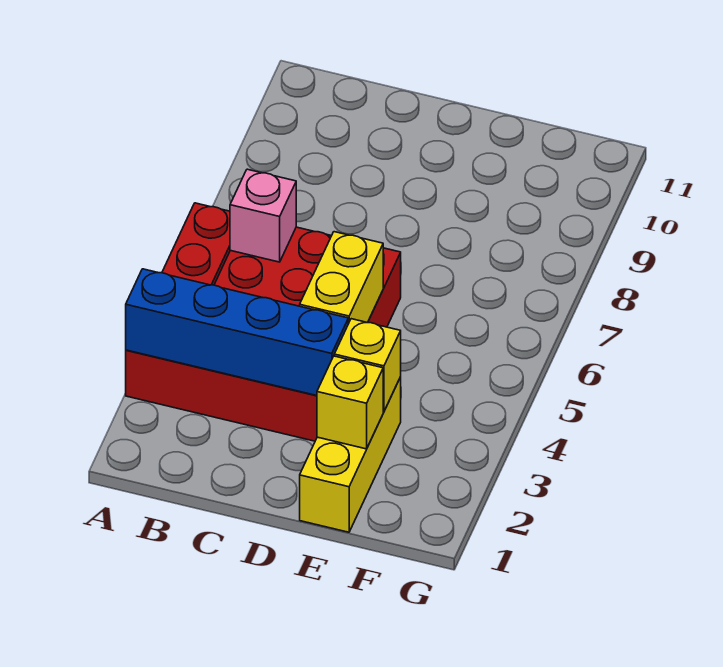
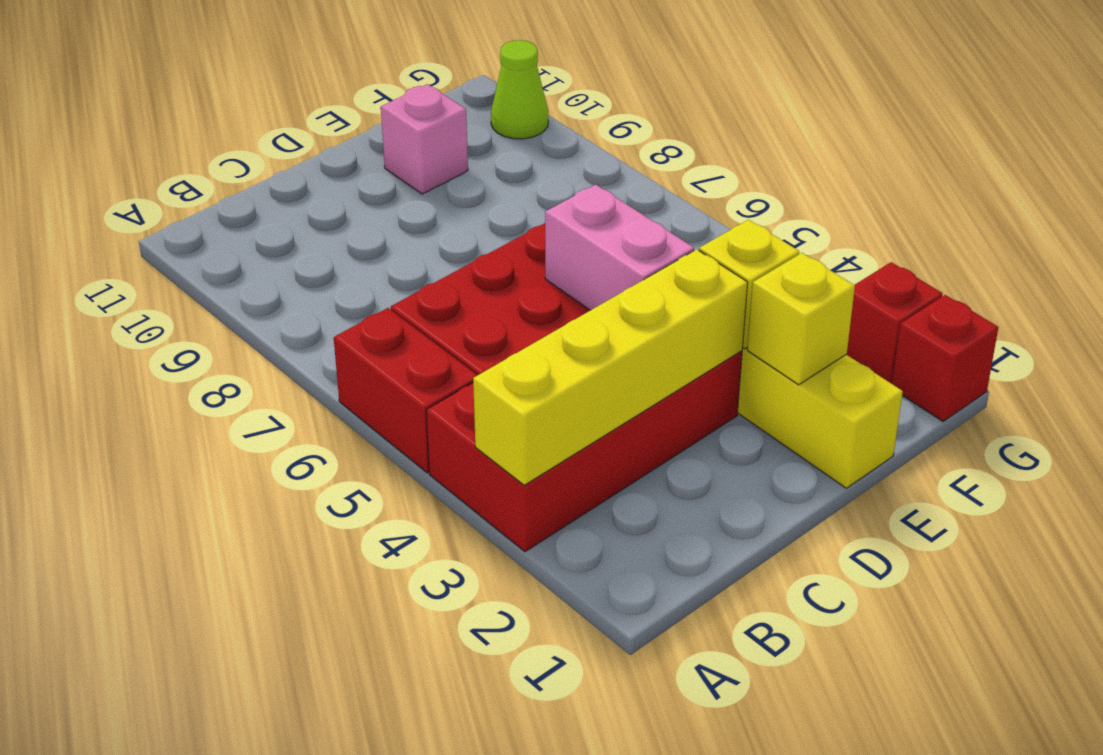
blue brick A3:D3 level 2 -> yellow brick A3:D3 level 2
pink brick B6 level 2 -> pink brick E10 level 1
yellow brick D4:D5 level 2 -> pink brick D4:D5 level 2
none -> red brick G1 level 1
none -> red brick G2 level 1
none -> lime cone G10 level 1

